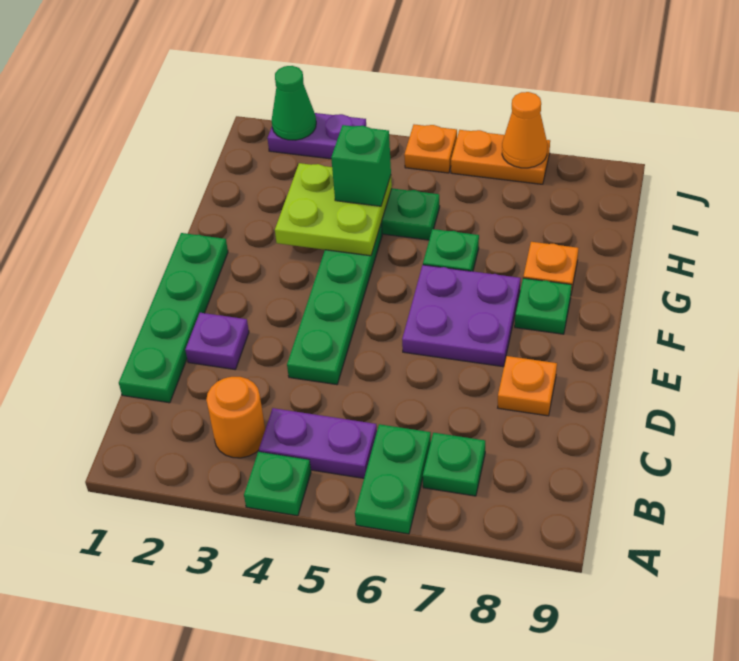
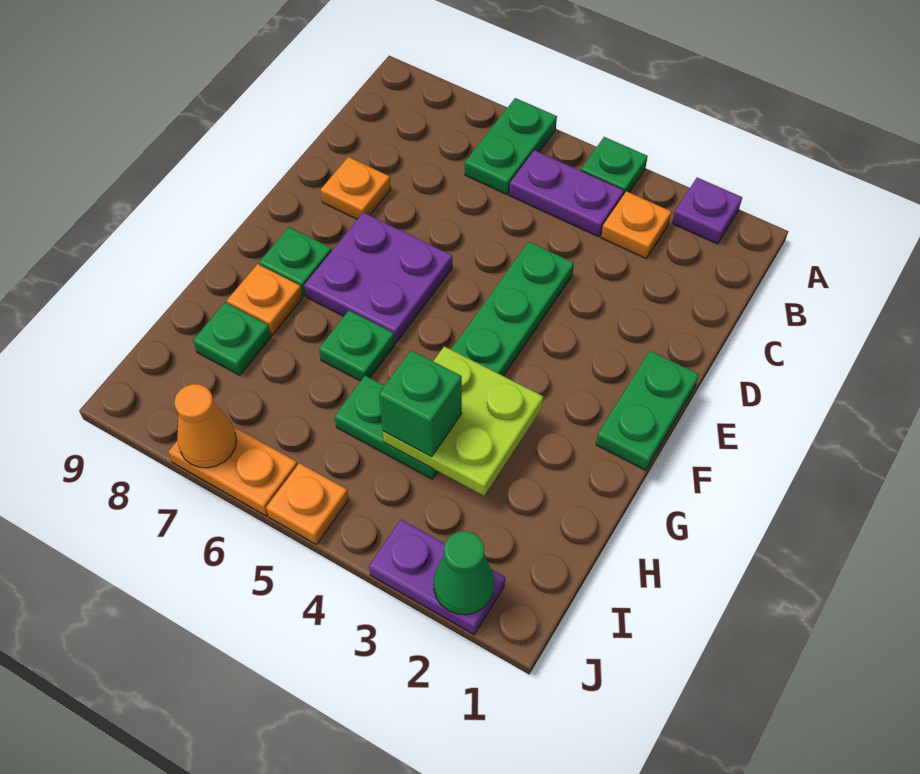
orange round brick B3 level 1 -> orange plate B3 level 1
green plate B7 level 1 -> green plate H8 level 1
green plate C1:F1 level 1 -> green plate E1:F1 level 1
purple plate D2 level 1 -> purple plate A2 level 1

